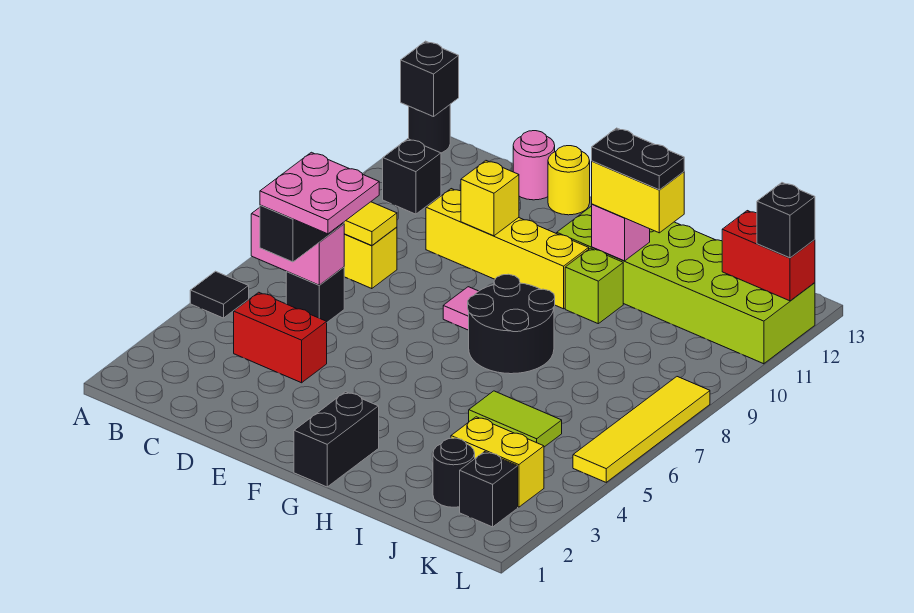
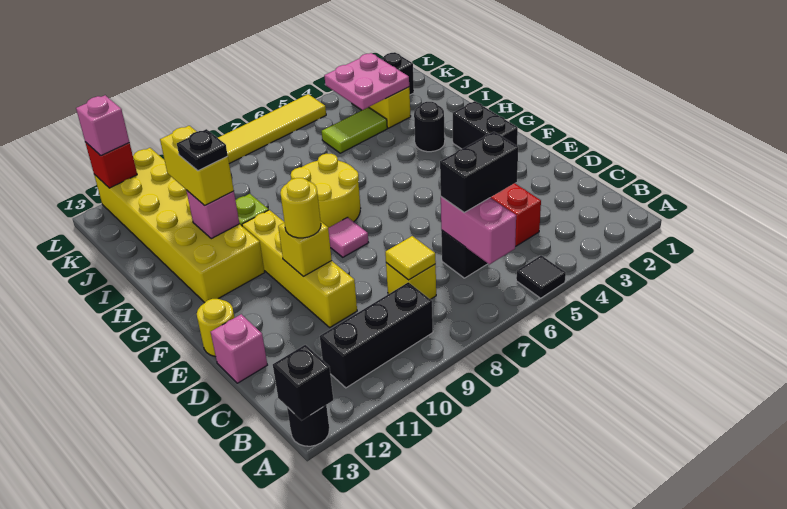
black brick B11 level 1 -> black brick B9:B11 level 1
pink plate C5:D6 level 4 -> pink plate J3:K4 level 2
pink round brick D13 level 1 -> pink brick D13 level 1
none -> yellow round brick E10 level 3
black brick G1:G2 level 1 -> black brick F2:G2 level 1
black round brick G7:H8 level 1 -> yellow round brick G7:H8 level 1
lime brick G11:L12 level 1 -> yellow brick G11:L12 level 1
black plate H11:I11 level 4 -> black plate H11 level 4
lime tile I5:J5 level 1 -> lime tile J4:J5 level 1
black round brick J2 level 1 -> black round brick H3 level 1
red brick K12:L12 level 2 -> red brick L12 level 2
black brick L12 level 3 -> pink brick L12 level 3

